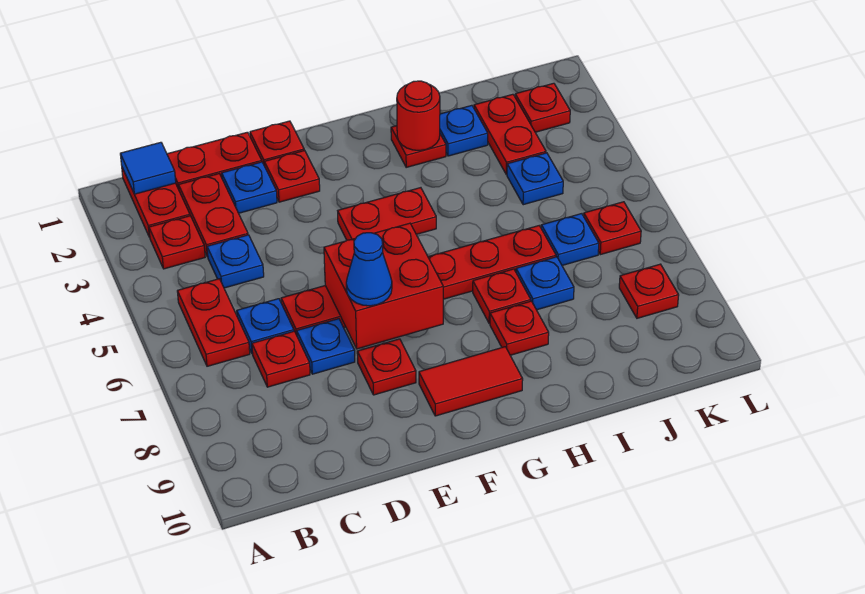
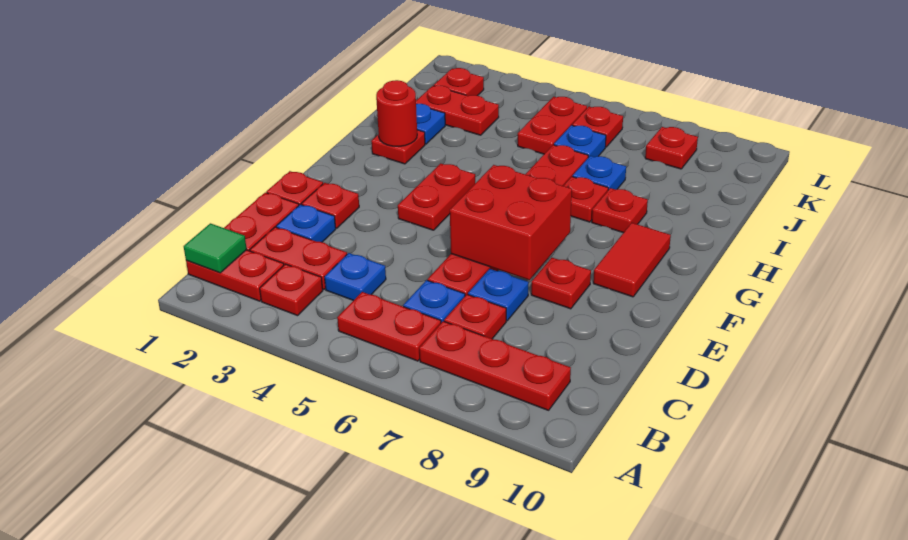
blue tile B1 level 2 -> green tile B1 level 2
none -> red plate B7:B9 level 1
blue cone E7 level 3 -> none
blue plate J4 level 1 -> none
none -> red plate J5:K5 level 1

